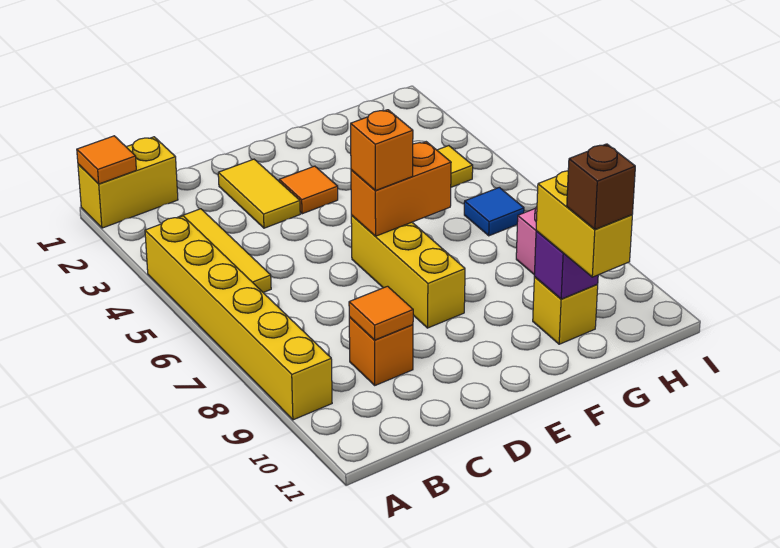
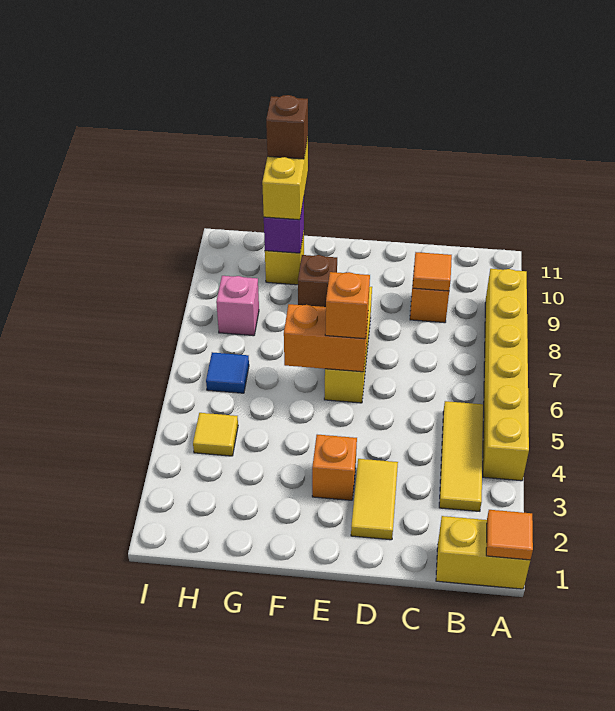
orange tile E3 level 1 -> orange brick E3 level 1
none -> brown brick F9 level 1

